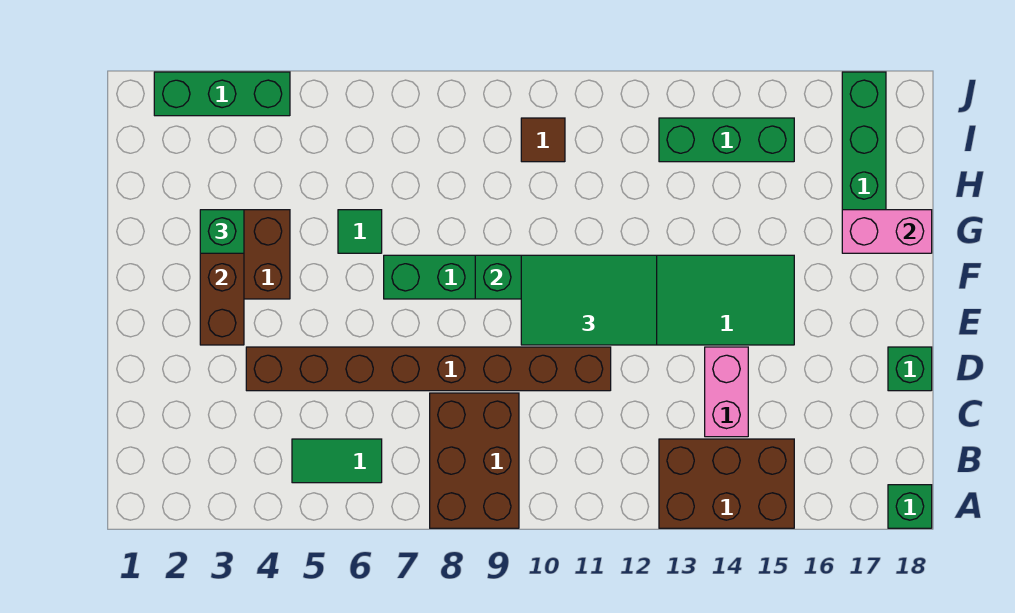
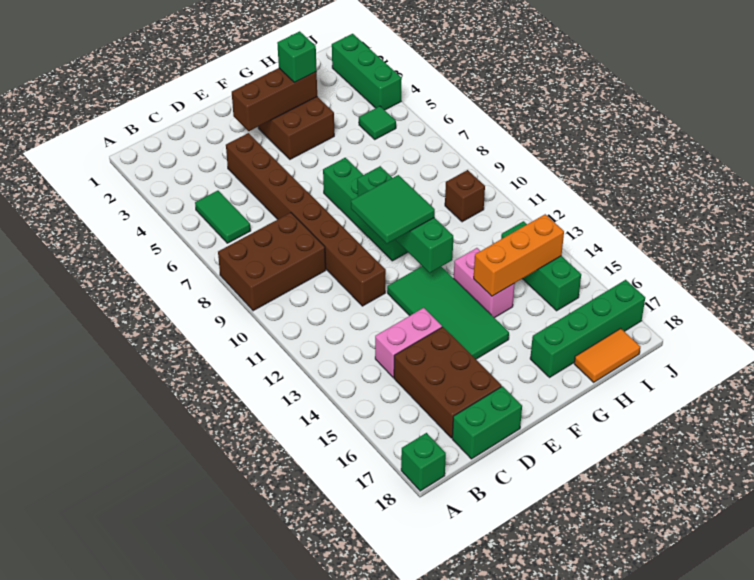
brown brick A13:B15 level 1 -> brown brick C15:D17 level 1
green brick D18 level 1 -> green brick C18:D18 level 1
green tile E10:F12 level 3 -> green tile E10:F11 level 3
green tile G6 level 1 -> green tile I5 level 1
none -> orange brick G14:I14 level 2
pink brick G17:G18 level 2 -> pink brick G13:G14 level 1
none -> orange tile H18:I18 level 1
brown tile I10 level 1 -> brown brick I10 level 1

